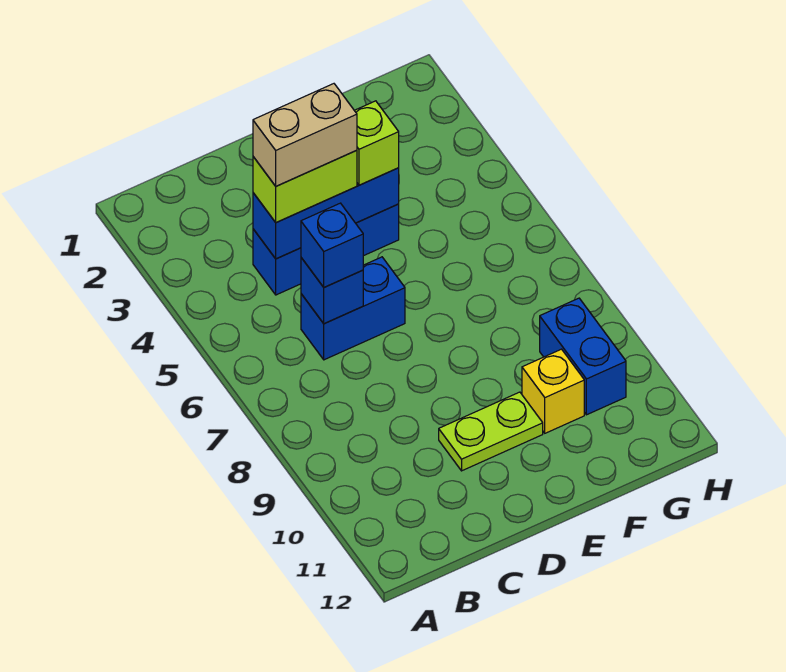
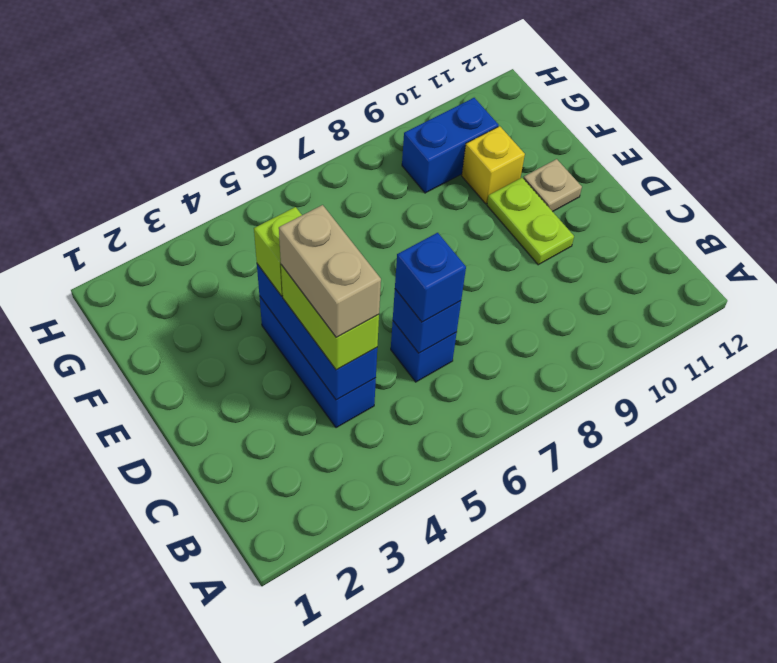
blue brick C6:D6 level 1 -> blue brick C6 level 1
none -> tan plate E11 level 1

